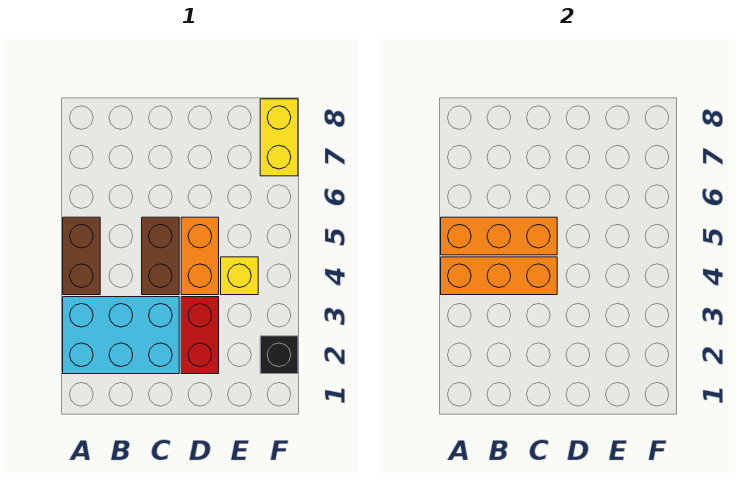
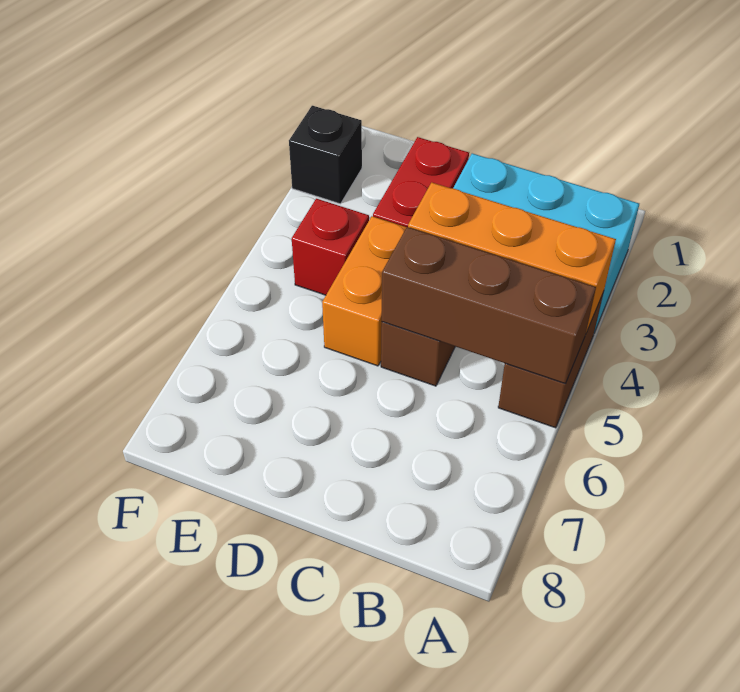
orange brick A5:C5 level 2 -> brown brick A5:C5 level 2
yellow brick E4 level 1 -> red brick E4 level 1
yellow brick F7:F8 level 1 -> none

